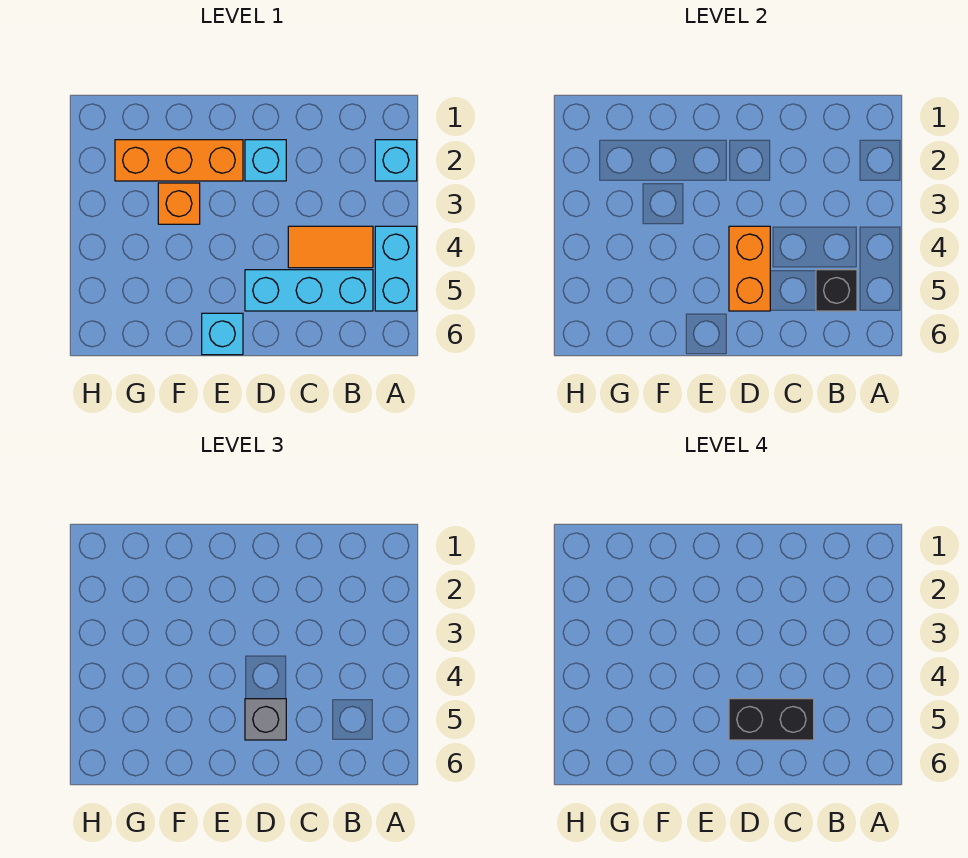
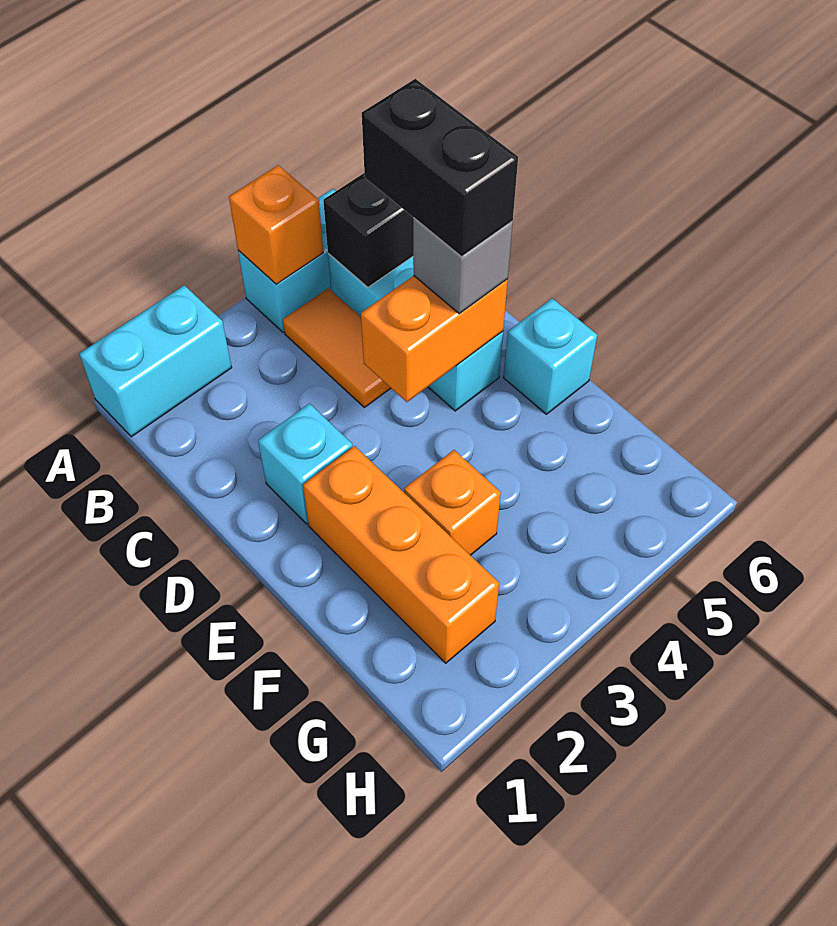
cyan brick A2 level 1 -> cyan brick A1:A2 level 1
none -> orange brick A4 level 2

